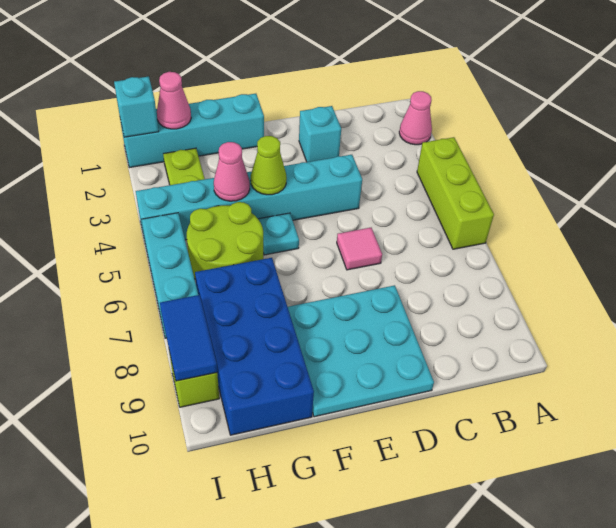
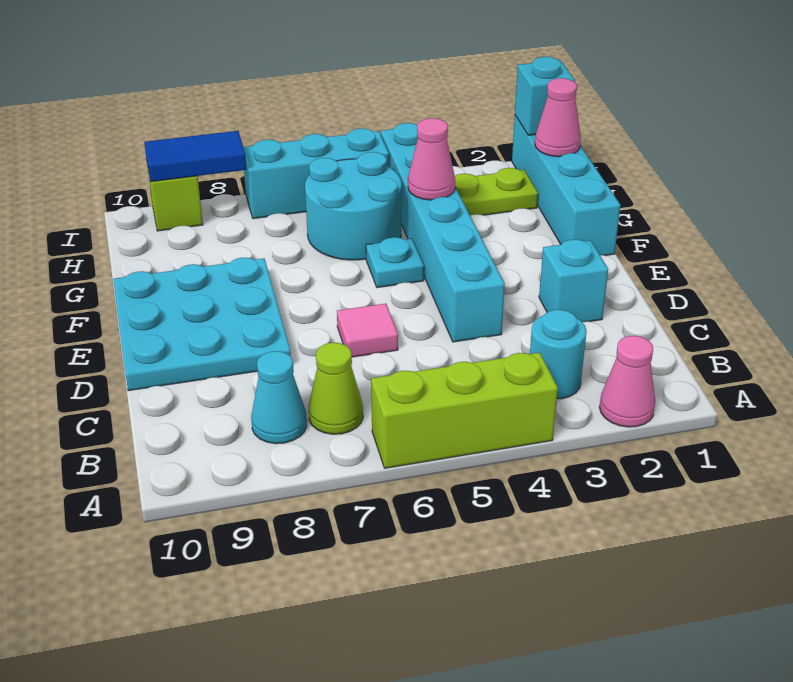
none -> cyan round brick B3 level 1
none -> cyan cone B8 level 1
lime cone F4 level 2 -> lime cone B7 level 1
lime round brick G5:H6 level 1 -> cyan round brick G5:H6 level 1
blue brick G7:H10 level 1 -> none

